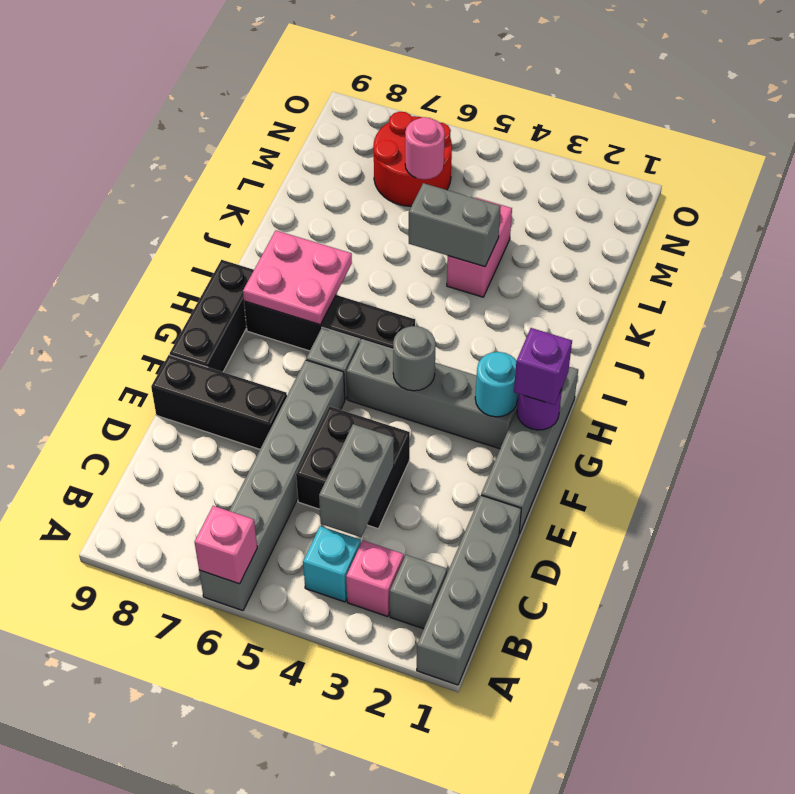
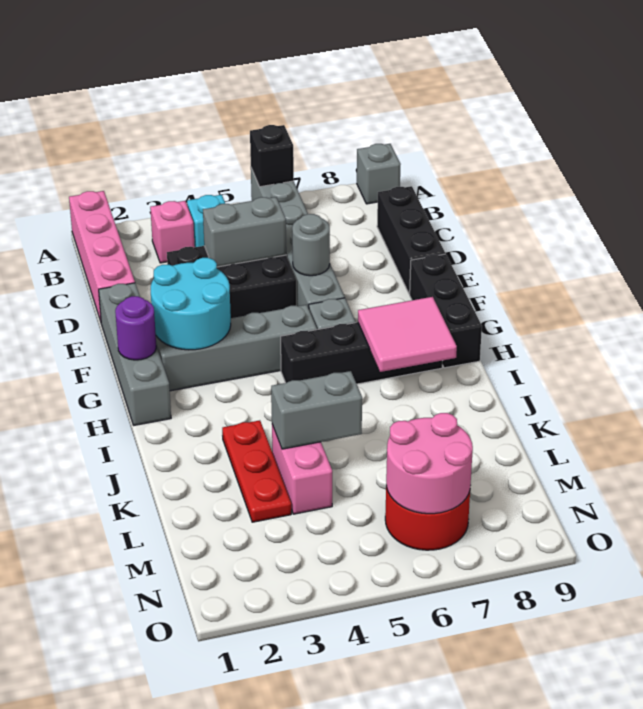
grey brick A1:D1 level 1 -> pink brick A1:D1 level 1
pink brick A6 level 2 -> black brick A6 level 2
grey brick B2 level 1 -> grey brick A9 level 1
grey brick C4:D4 level 2 -> grey brick D4:D5 level 2
black brick D4:E5 level 1 -> black brick D3:E5 level 1
black brick E7:E9 level 1 -> black brick C9:E9 level 1
purple brick G1 level 3 -> none
cyan round brick G2 level 2 -> cyan round brick F2:G3 level 2
grey round brick G4 level 2 -> grey round brick E6 level 2
pink plate H7:I8 level 2 -> pink tile H7:I8 level 2
none -> red plate J3:L3 level 1
pink round brick M6 level 2 -> pink round brick M6:N7 level 2

